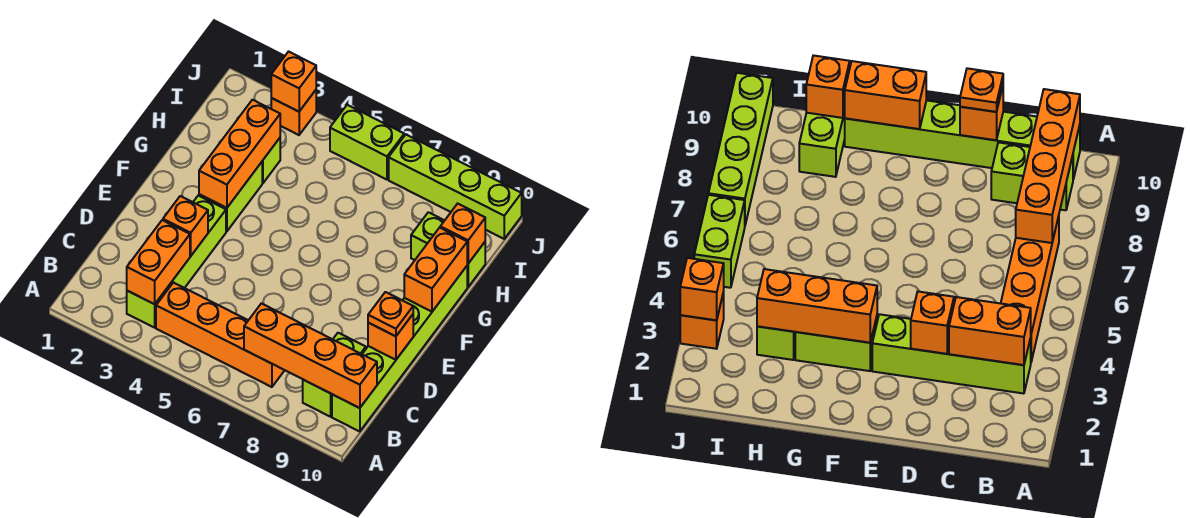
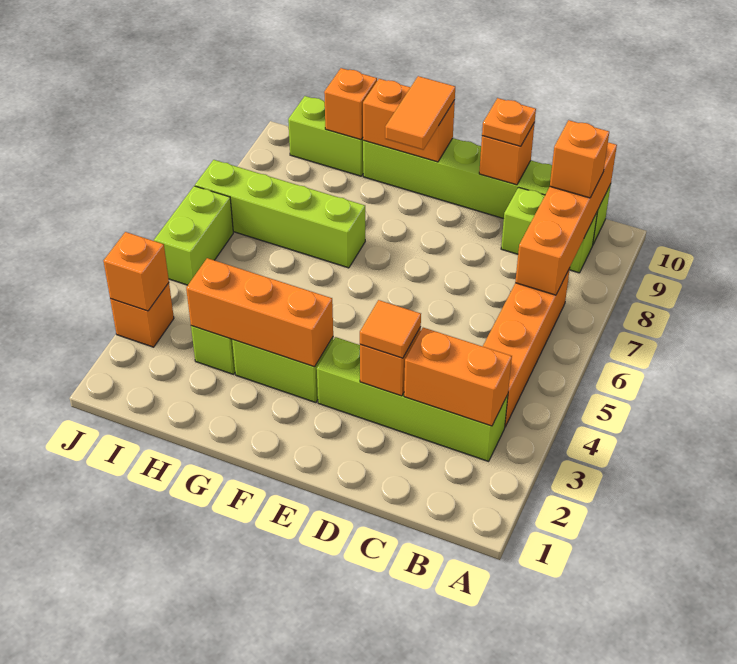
none -> orange brick B9 level 3
none -> orange tile D3 level 3
none -> orange tile F9:F10 level 3
lime brick H9:H10 level 1 -> lime brick H10:I10 level 1
lime brick J7:J10 level 1 -> lime brick G7:J7 level 1

